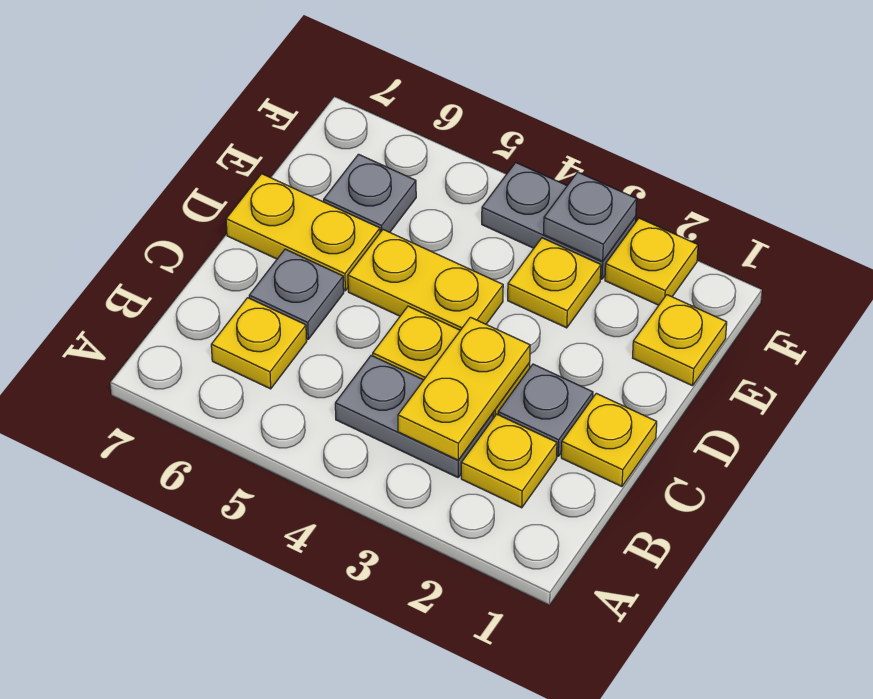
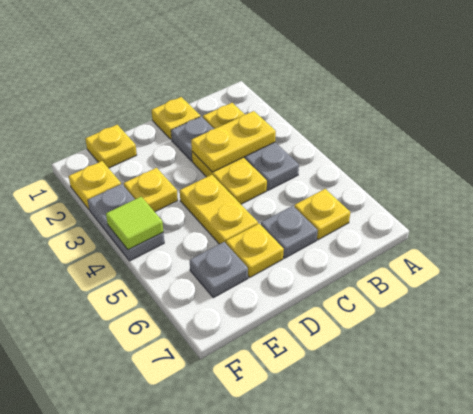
yellow plate D6:D7 level 1 -> yellow plate D6 level 1
grey plate F3 level 2 -> none
none -> lime tile F4 level 2

